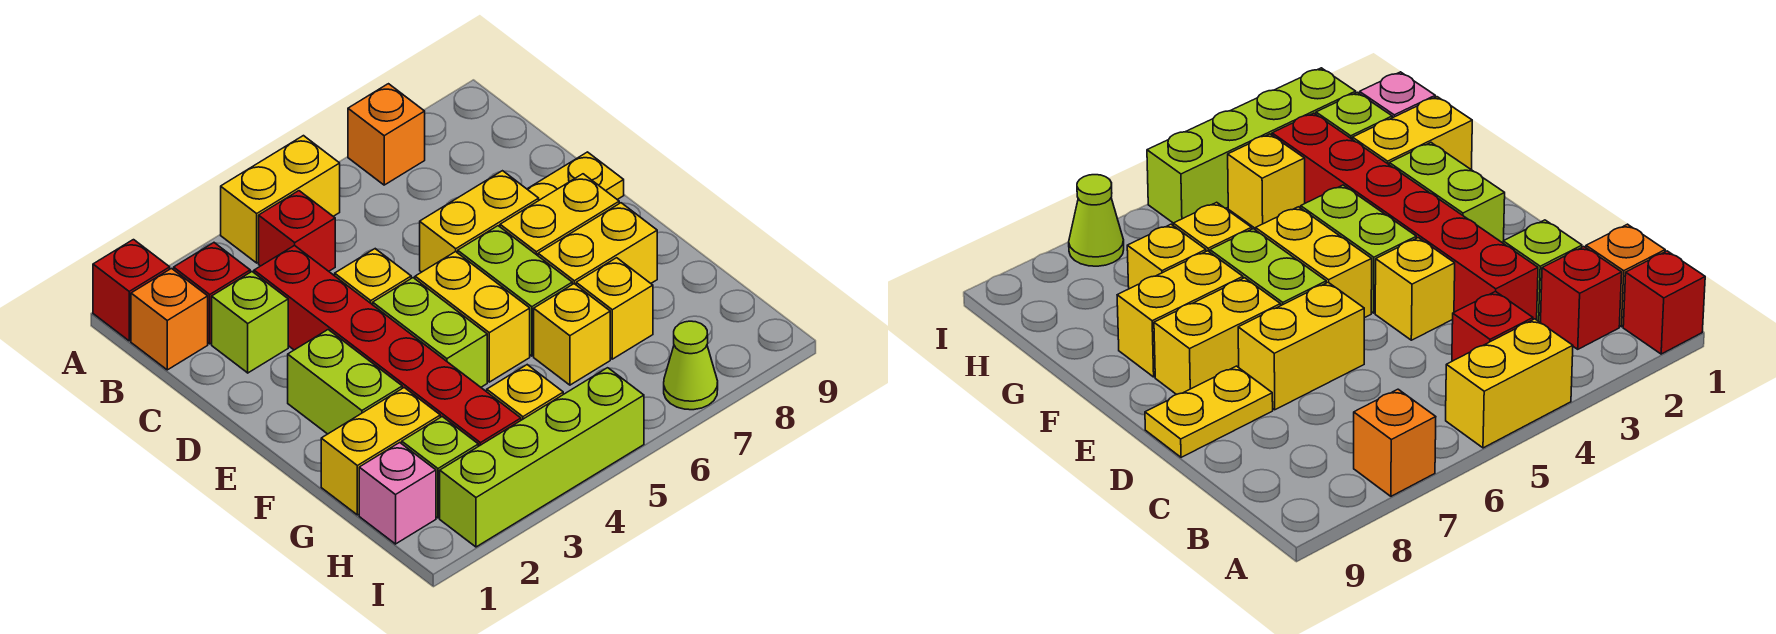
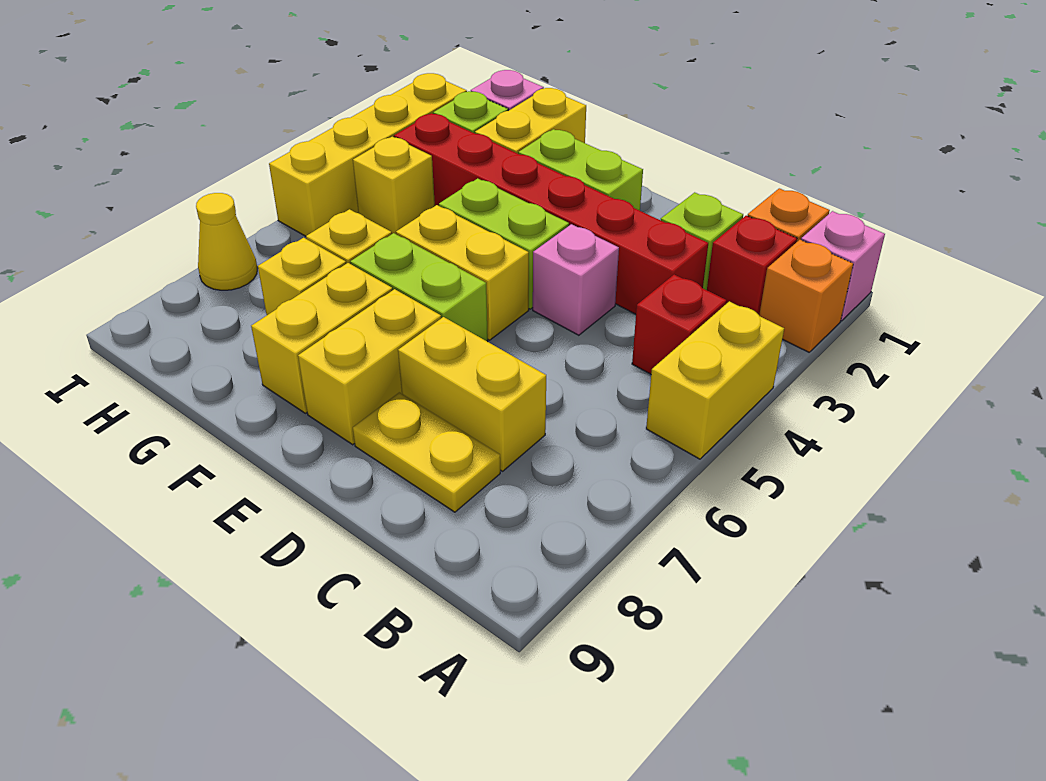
red brick A1 level 1 -> pink brick A1 level 1
orange brick A7 level 1 -> orange brick A2 level 1
yellow brick D4 level 1 -> pink brick D4 level 1
yellow brick D6:D7 level 1 -> yellow brick C7:D7 level 1
yellow plate D8:D9 level 1 -> yellow plate C8:D8 level 1
lime brick I2:I5 level 1 -> yellow brick I2:I5 level 1
lime cone I7 level 1 -> yellow cone I7 level 1

